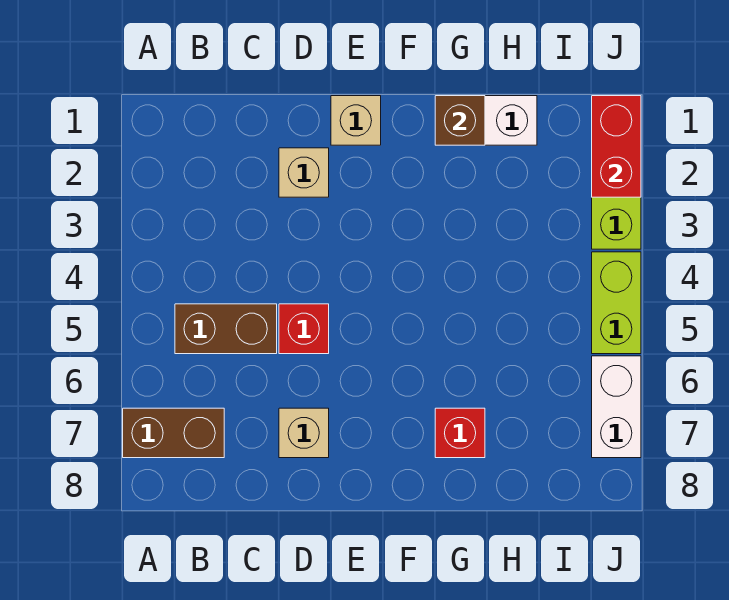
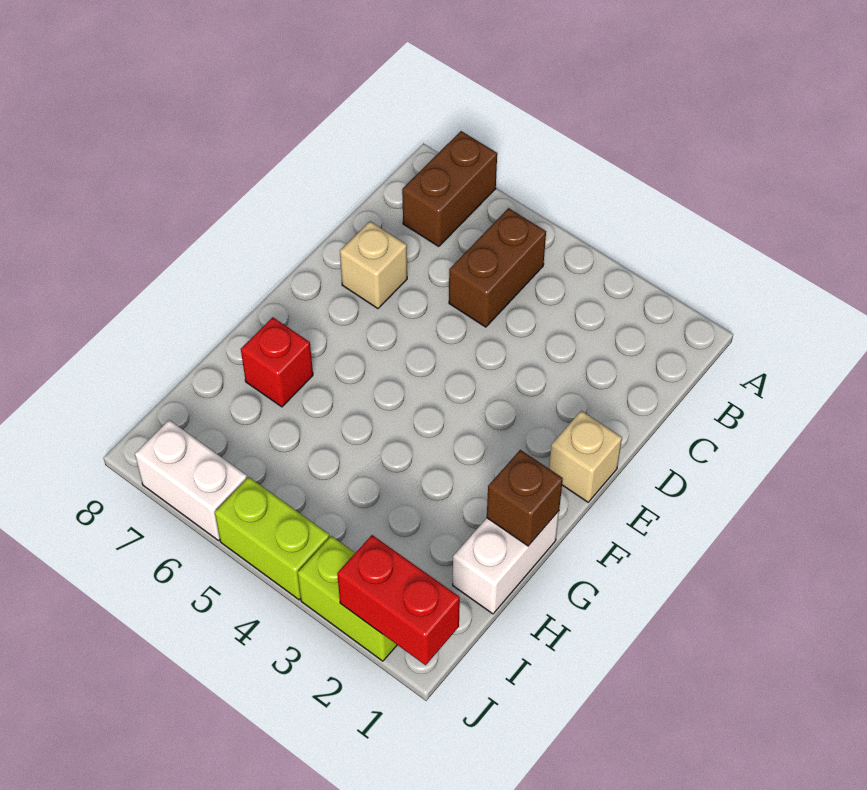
tan brick D2 level 1 -> none
red brick D5 level 1 -> none

